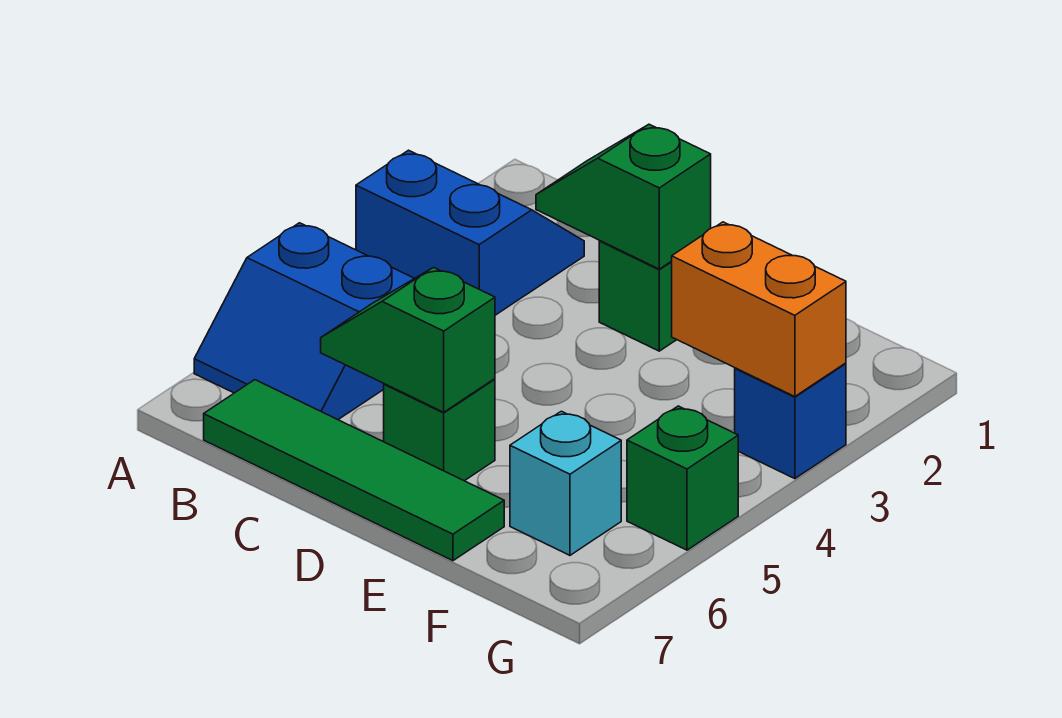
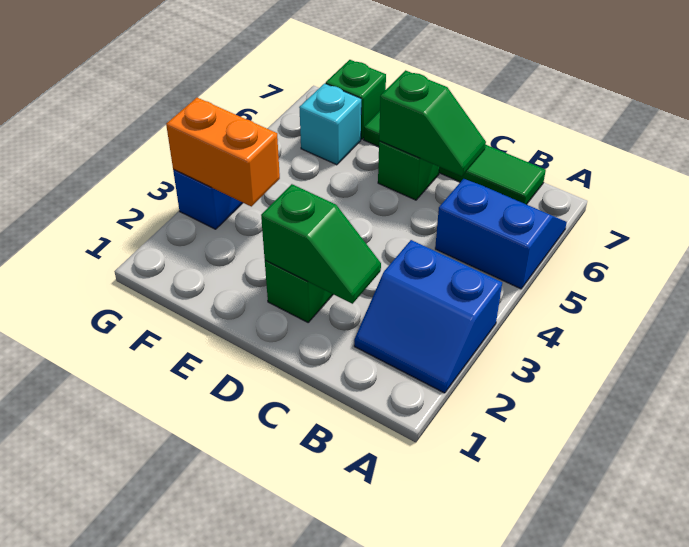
green brick G5 level 1 -> green brick F7 level 1

